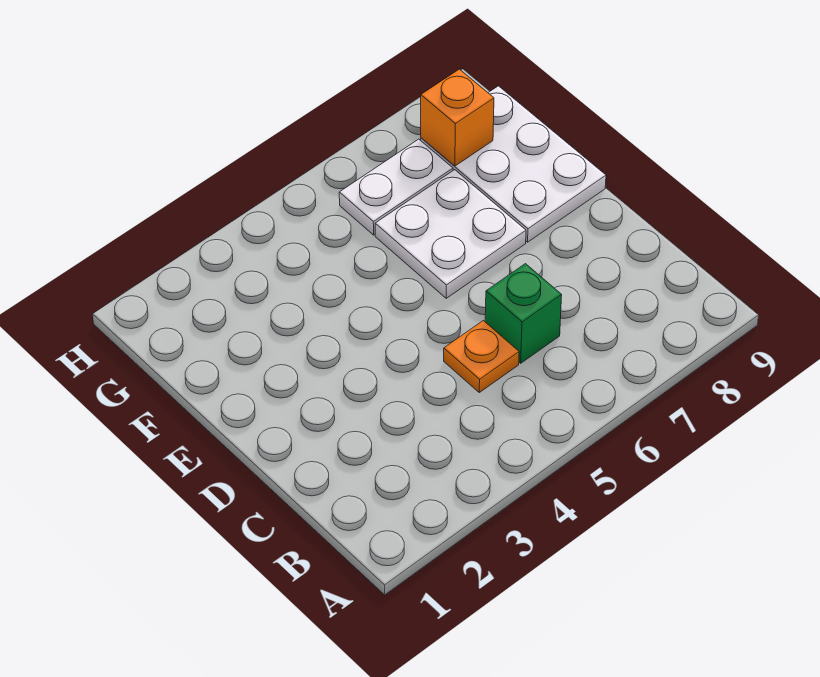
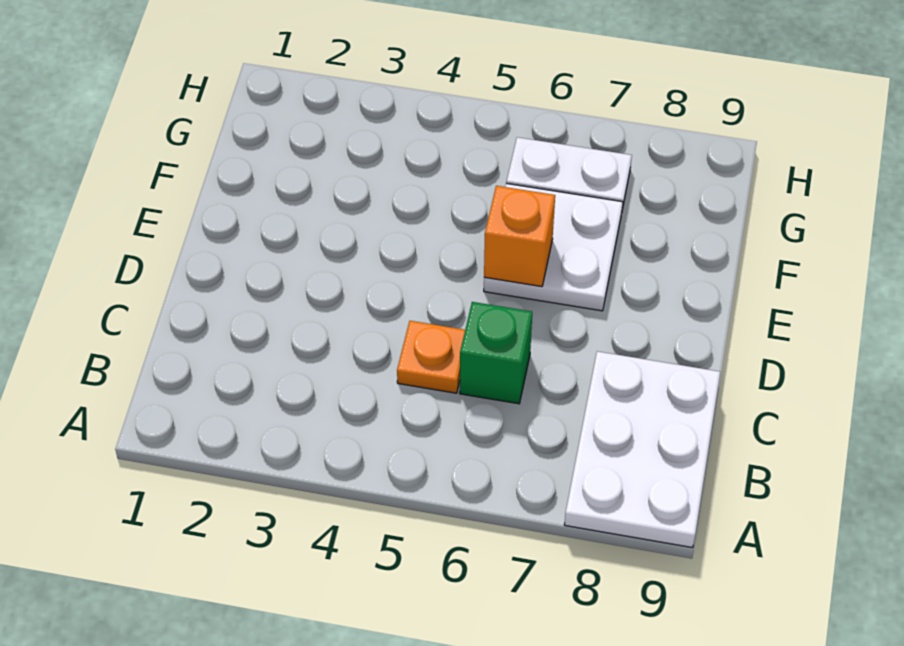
white plate E8:G9 level 1 -> white plate A8:C9 level 1
orange brick G8 level 2 -> orange brick E6 level 2

